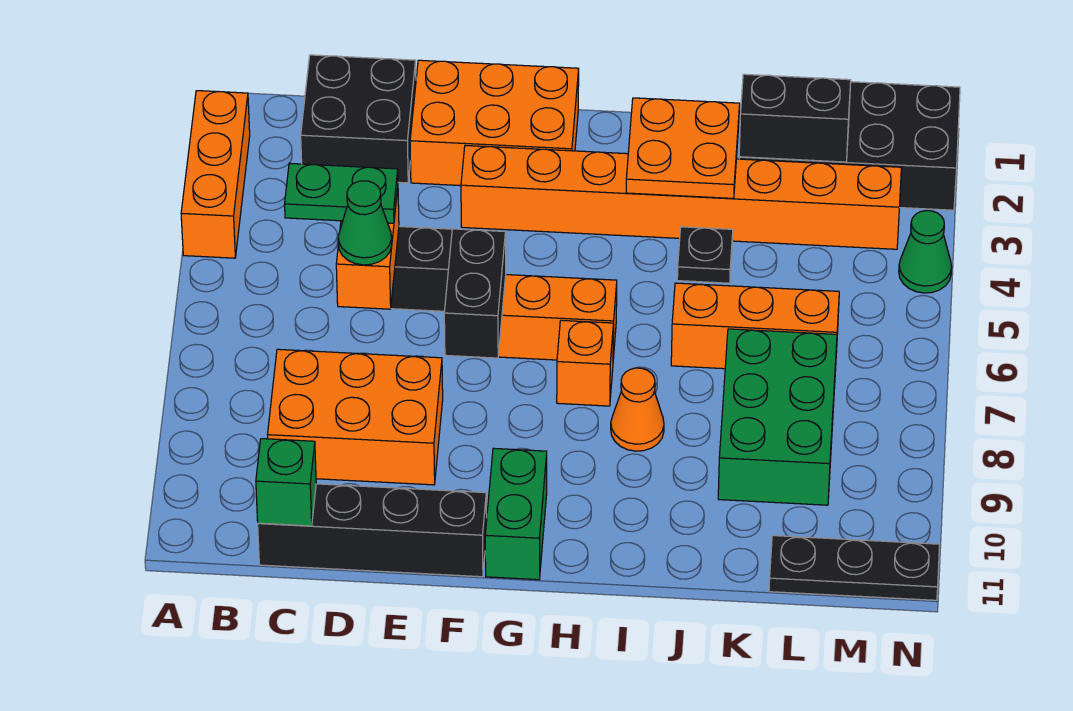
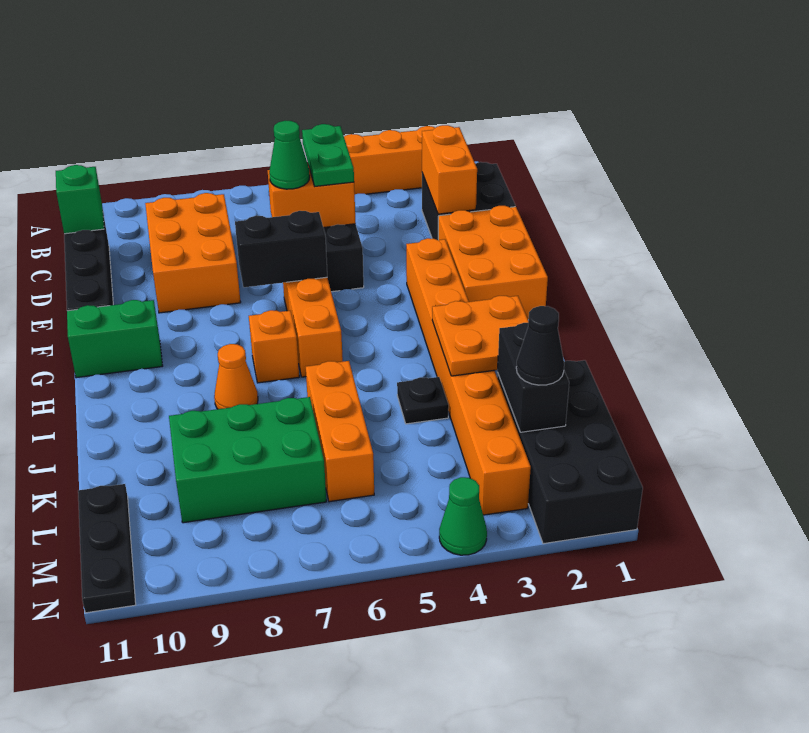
none -> orange brick C2:D2 level 2
none -> black cone L2 level 3

